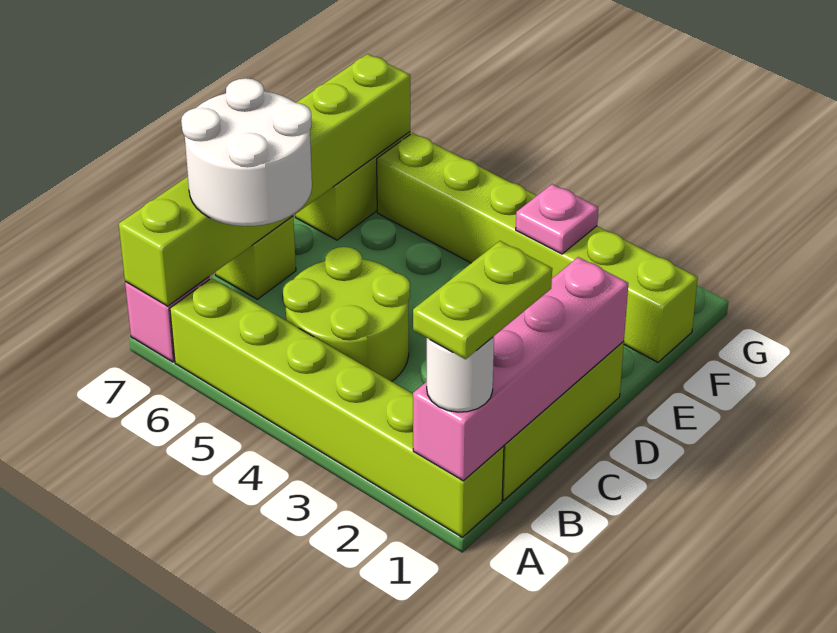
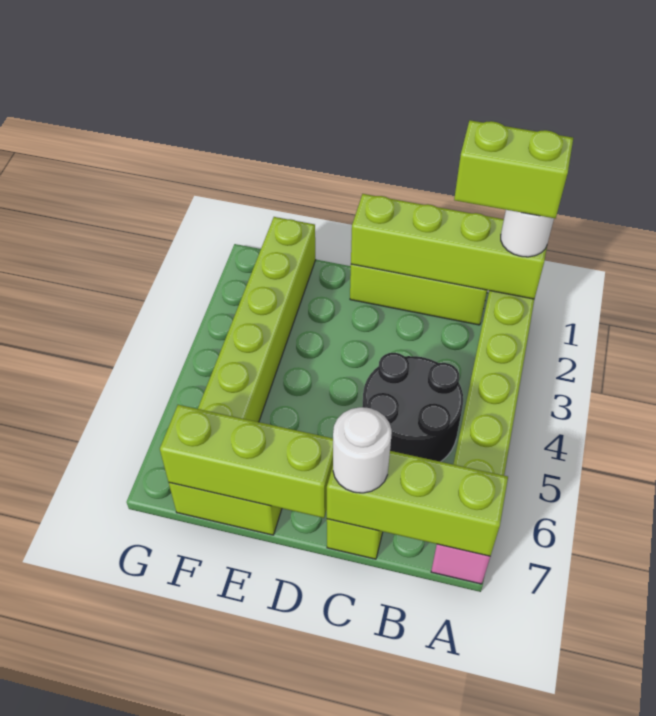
pink brick A1:D1 level 2 -> lime brick A1:D1 level 2
lime plate A1:B1 level 4 -> lime brick A1:B1 level 4
lime round brick B4:C5 level 1 -> black round brick B4:C5 level 1
white round brick B6:C7 level 3 -> white round brick C7 level 3
pink plate F3 level 2 -> none

